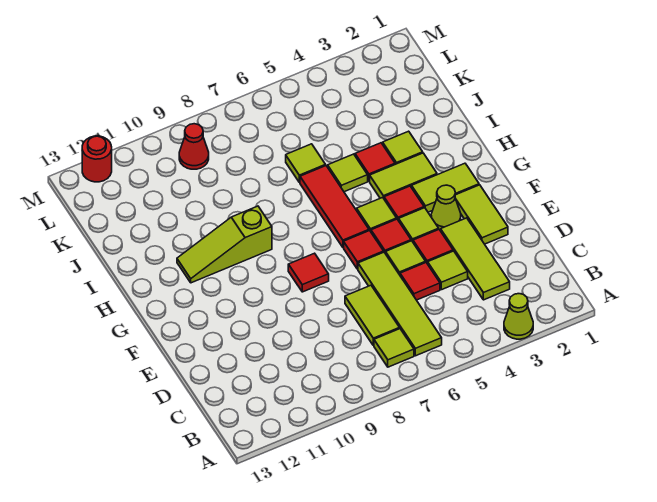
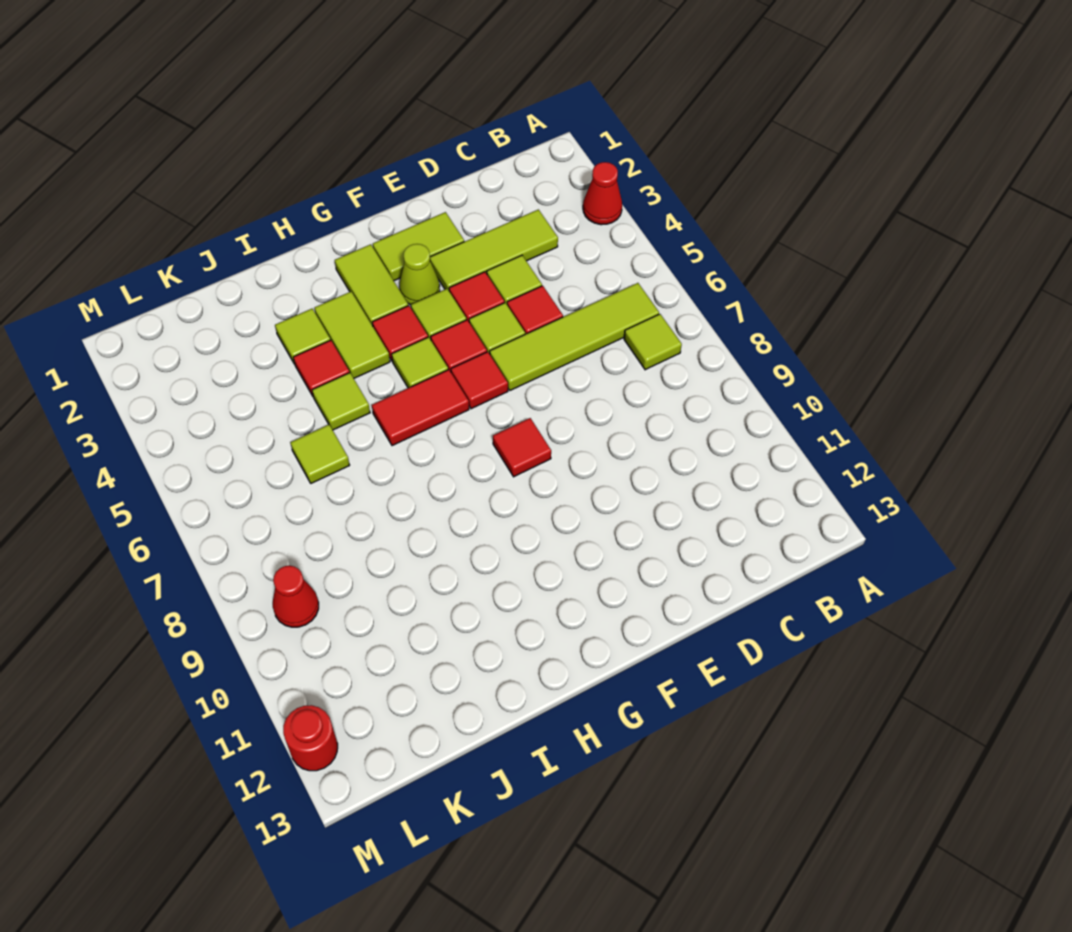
lime cone A3 level 1 -> red cone A3 level 1
lime tile C7:D7 level 1 -> none
red tile G6:I6 level 1 -> red tile G6:H6 level 1
lime slope H9:H11 level 1 top 9 -> none

